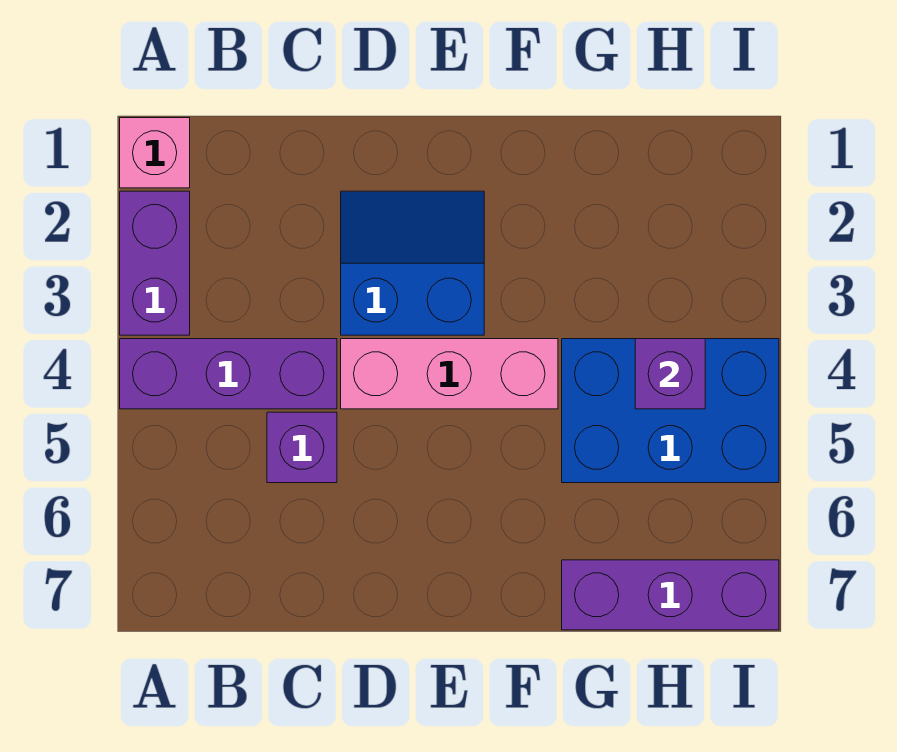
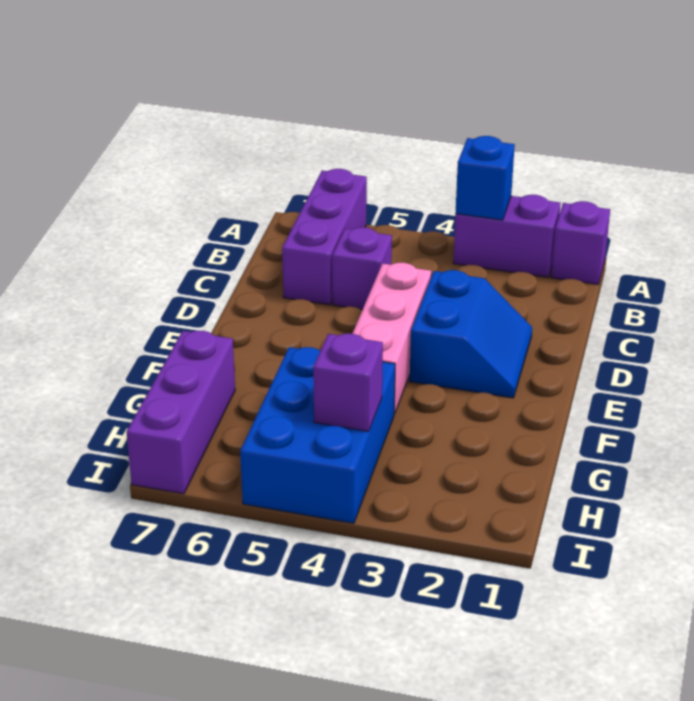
pink brick A1 level 1 -> purple brick A1 level 1
none -> blue brick A3 level 2
purple brick A4:C4 level 1 -> purple brick A6:C6 level 1

